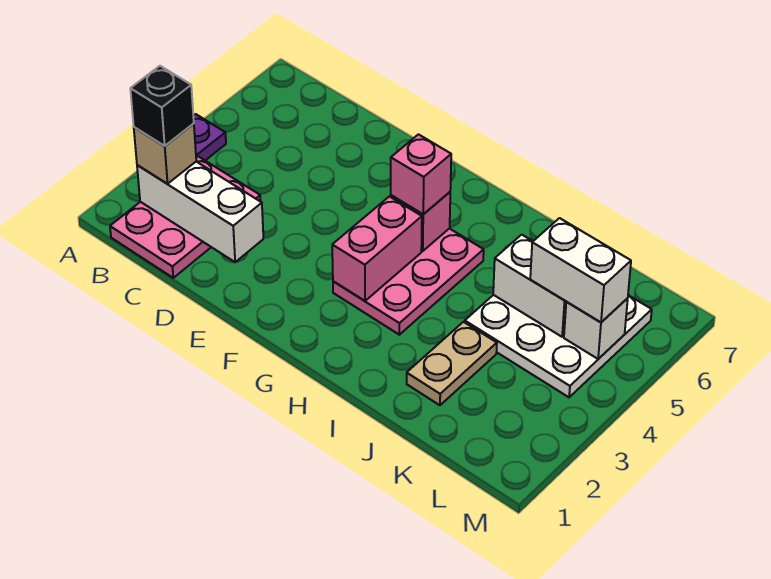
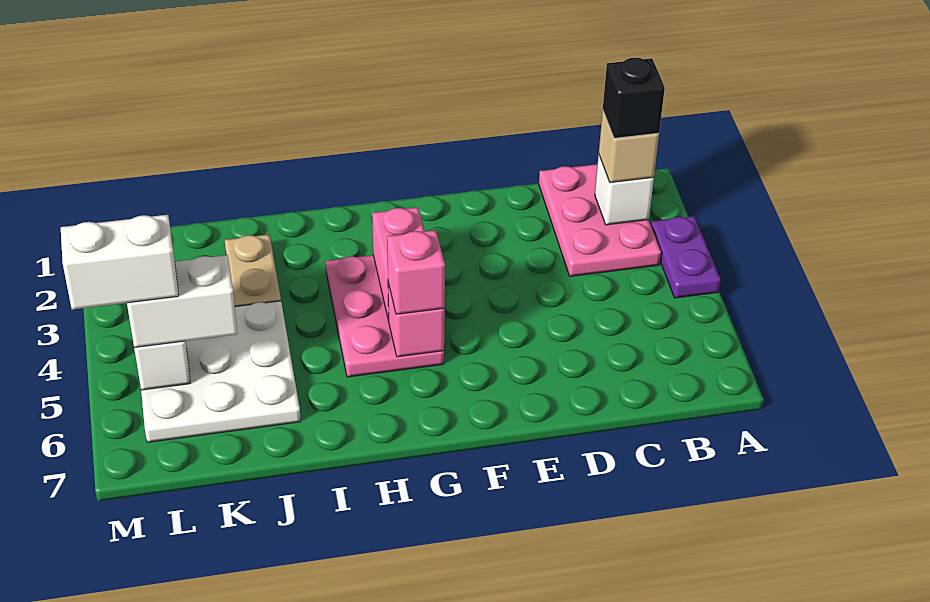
white brick B2:D2 level 2 -> white brick B2 level 2
white brick J5:K5 level 2 -> white brick L5:M5 level 4

